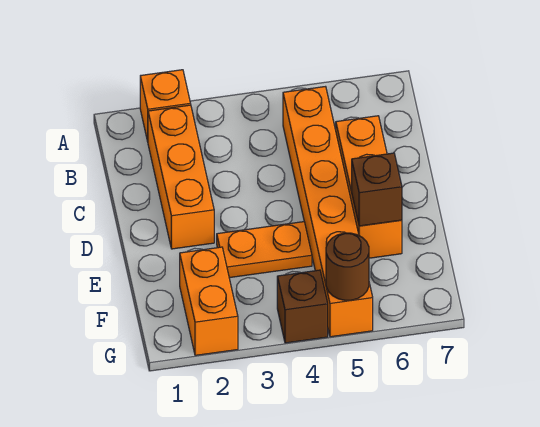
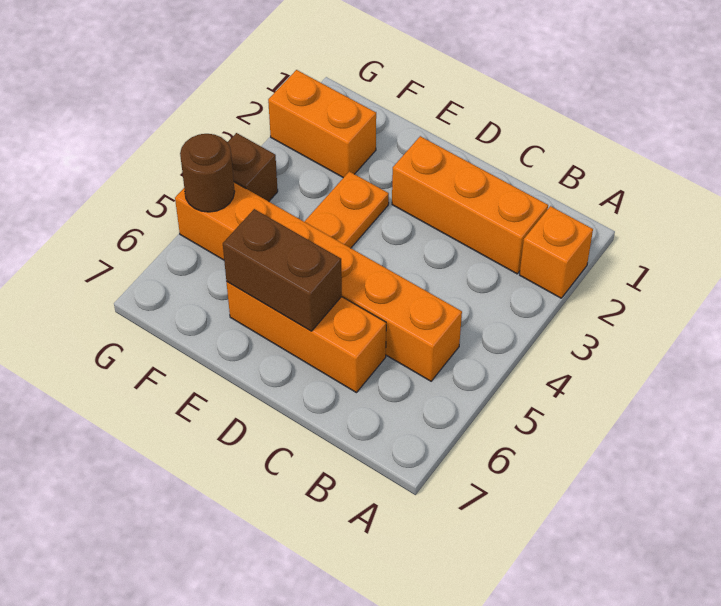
brown brick E6 level 2 -> brown brick D6:E6 level 2

